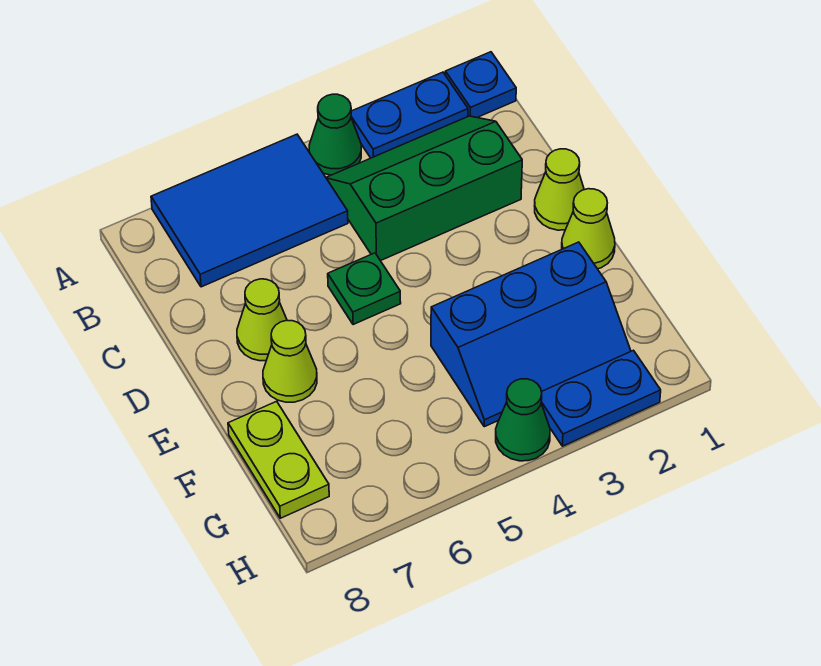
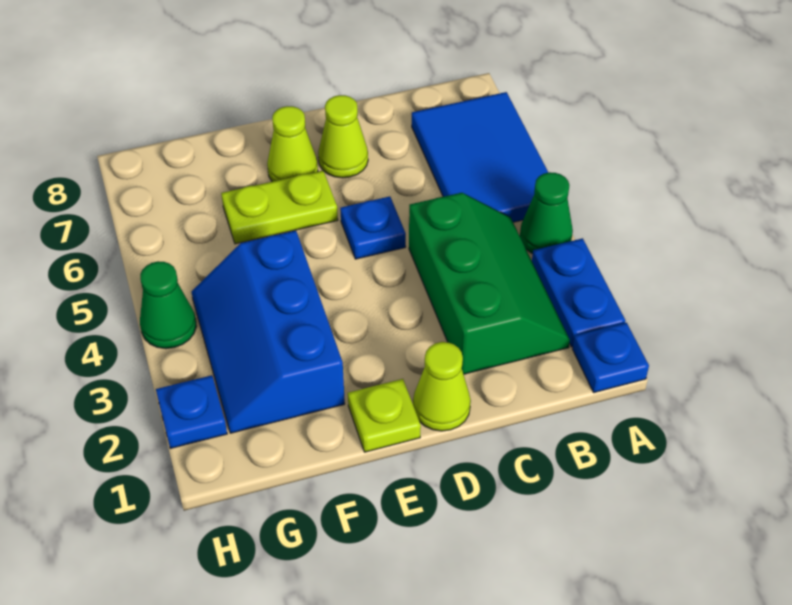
green plate D5 level 1 -> blue plate D5 level 1
lime cone E1 level 1 -> lime plate E1 level 1
lime plate F8:G8 level 1 -> lime plate E6:F6 level 1
blue plate H2:H3 level 1 -> blue plate H2 level 1

